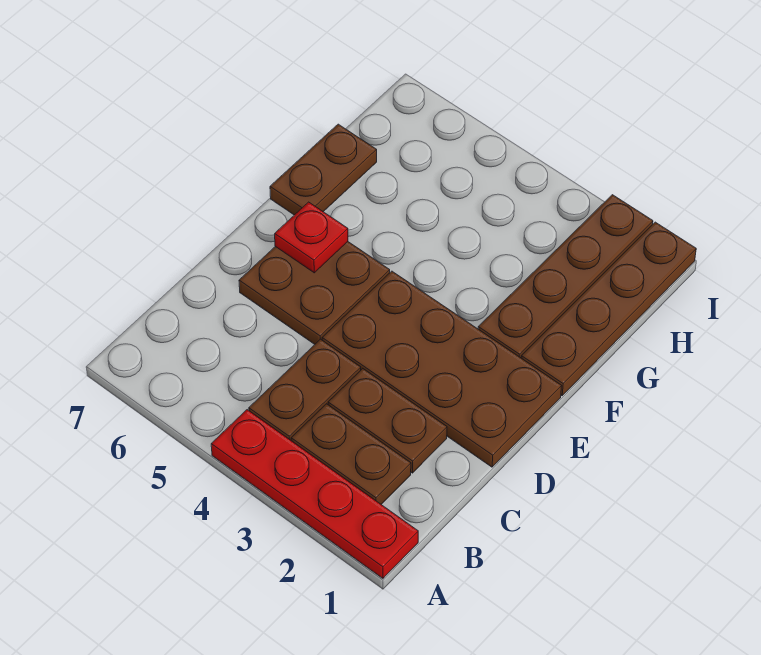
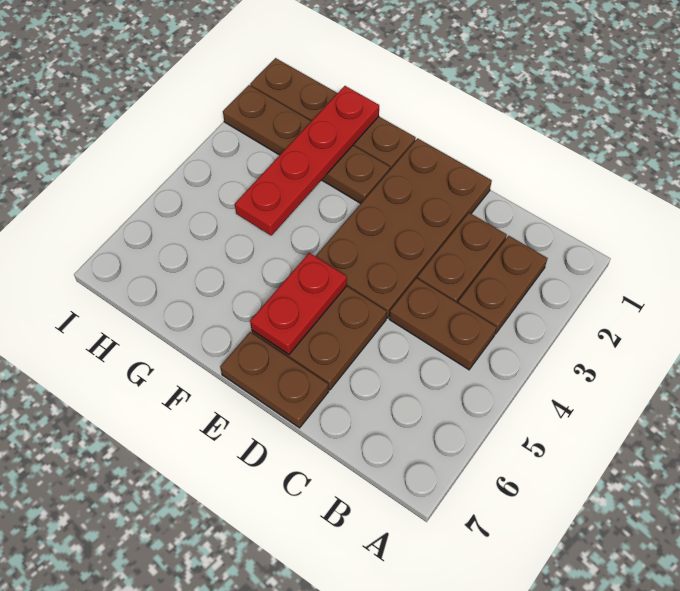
red plate A1:A4 level 1 -> red plate G1:G4 level 2
red plate E6 level 2 -> red plate E5:E6 level 2
brown plate F7:G7 level 1 -> brown plate D7:E7 level 1

